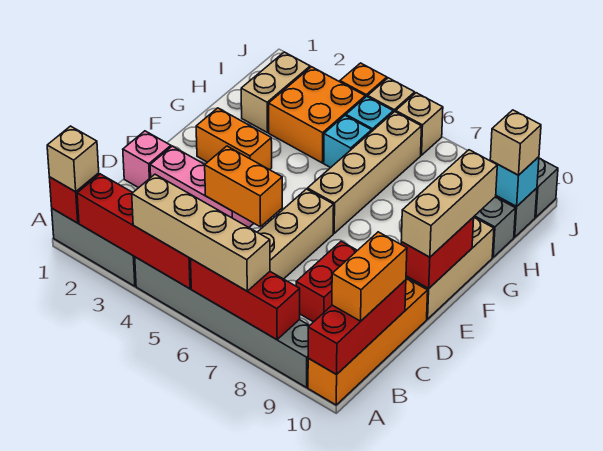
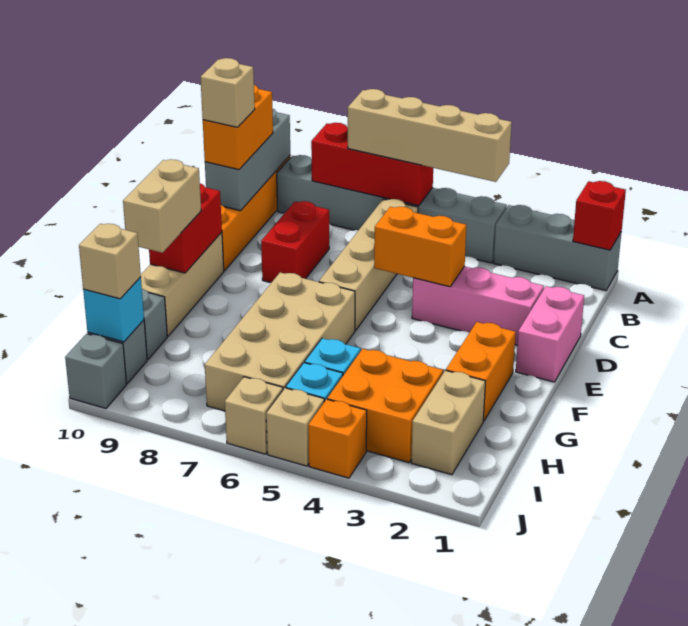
tan brick A1 level 3 -> tan brick C10 level 4
red brick A2:A5 level 2 -> none
red brick A10:C10 level 2 -> grey brick A10:C10 level 2
pink brick D1 level 1 -> pink brick D1:E1 level 1
tan brick E10:G10 level 3 -> tan brick F10:G10 level 3
orange brick F2:F3 level 1 -> orange brick F2:G2 level 1
tan brick F6:I6 level 1 -> tan brick F6:I7 level 1

